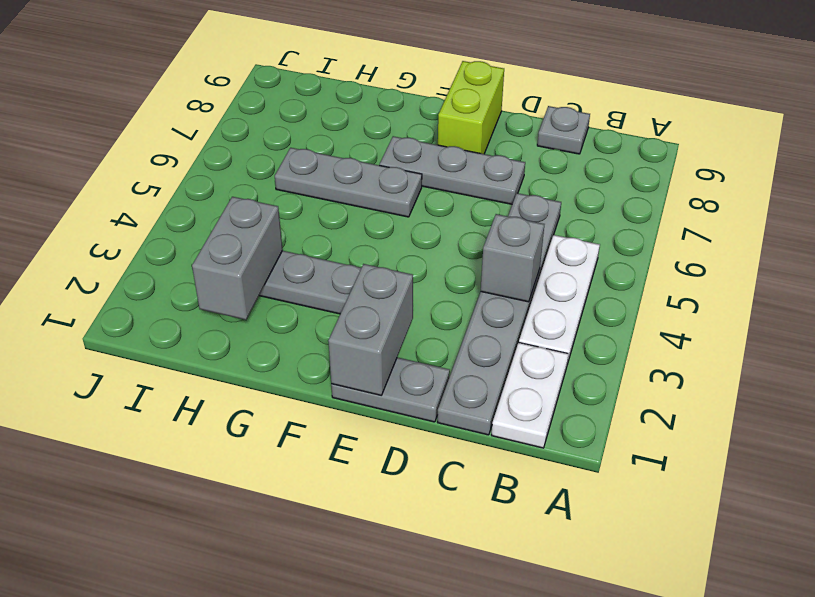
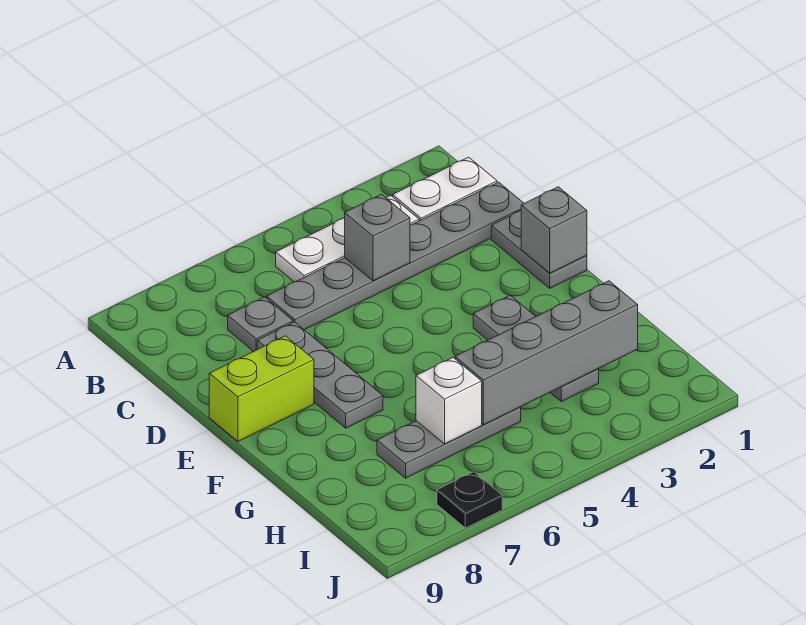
grey plate C9 level 1 -> grey plate C7 level 1
grey brick E1:E2 level 2 -> grey brick E1 level 2
grey plate F6:H6 level 1 -> grey plate H5:H7 level 1
grey brick H2:H3 level 2 -> grey brick H2:H5 level 2
none -> white brick H6 level 2
none -> black plate J7 level 1

